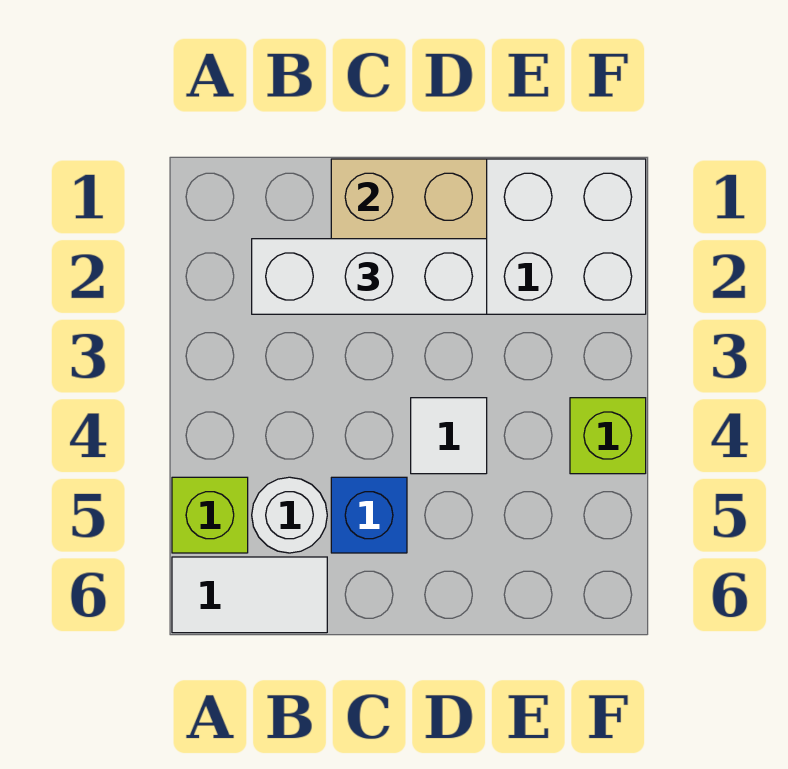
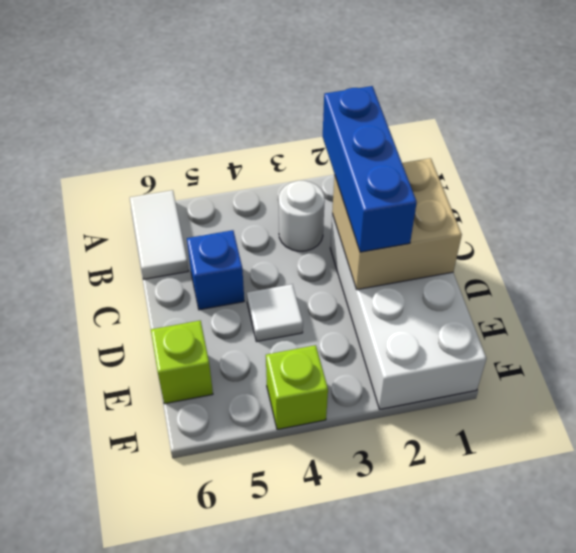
lime brick A5 level 1 -> lime brick E6 level 1
white brick B2:D2 level 3 -> blue brick B2:D2 level 3
white round brick B5 level 1 -> white round brick B3 level 1

